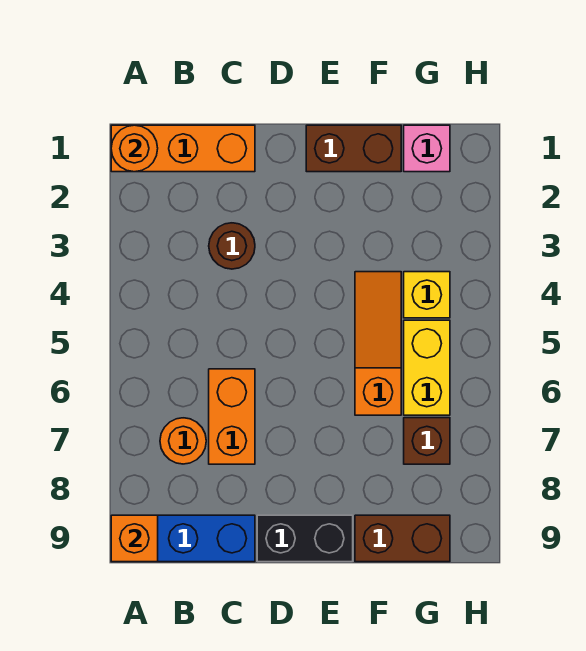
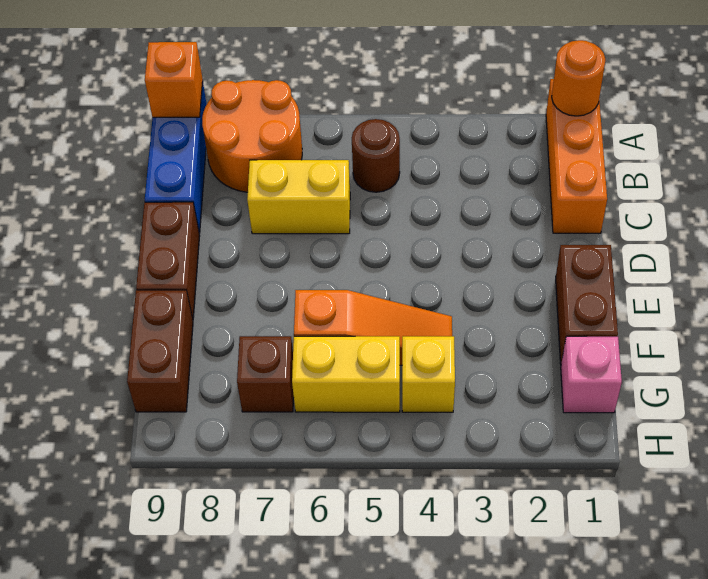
orange round brick B7 level 1 -> orange round brick A7:B8 level 1
brown round brick C3 level 1 -> brown round brick B5 level 1
orange brick C6:C7 level 1 -> yellow brick C6:C7 level 1
black brick D9:E9 level 1 -> brown brick D9:E9 level 1

